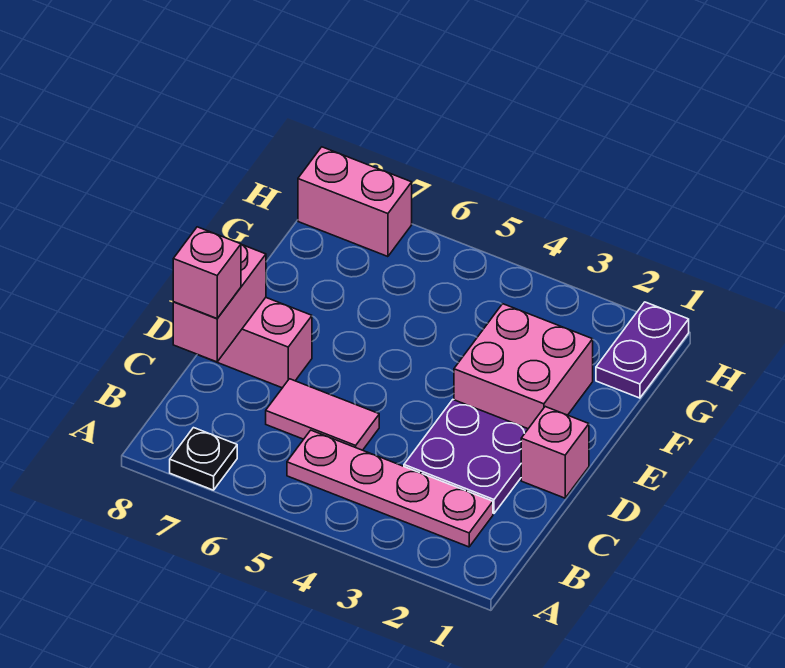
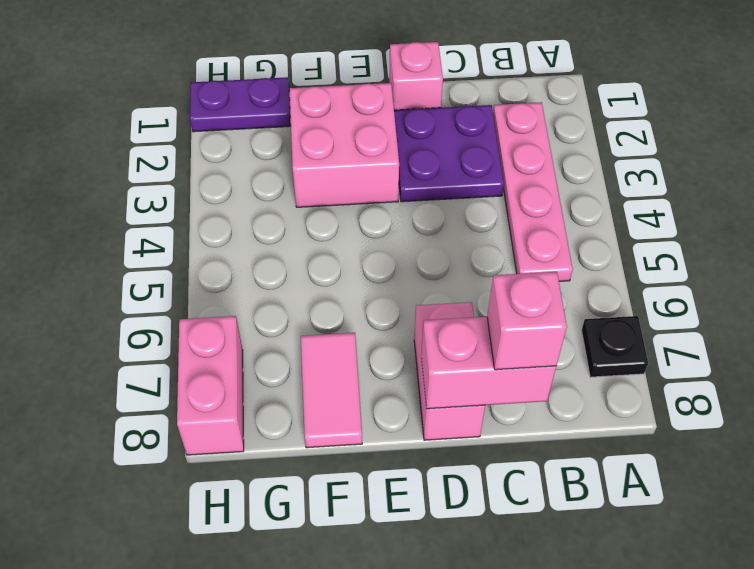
pink tile C5:C6 level 1 -> pink tile F7:F8 level 1

